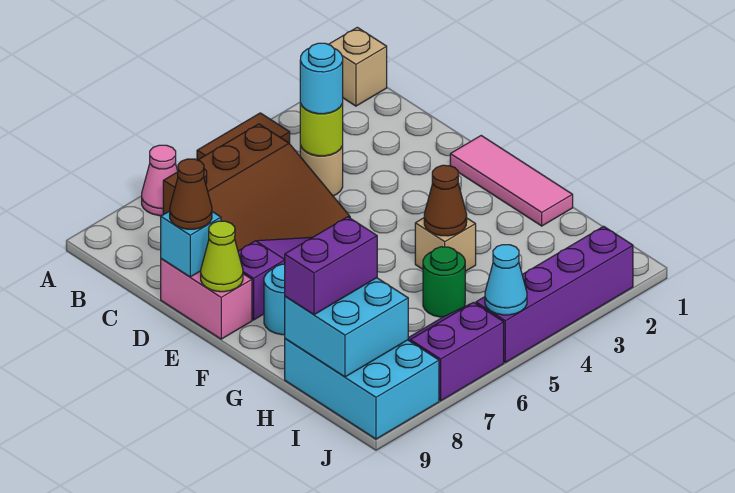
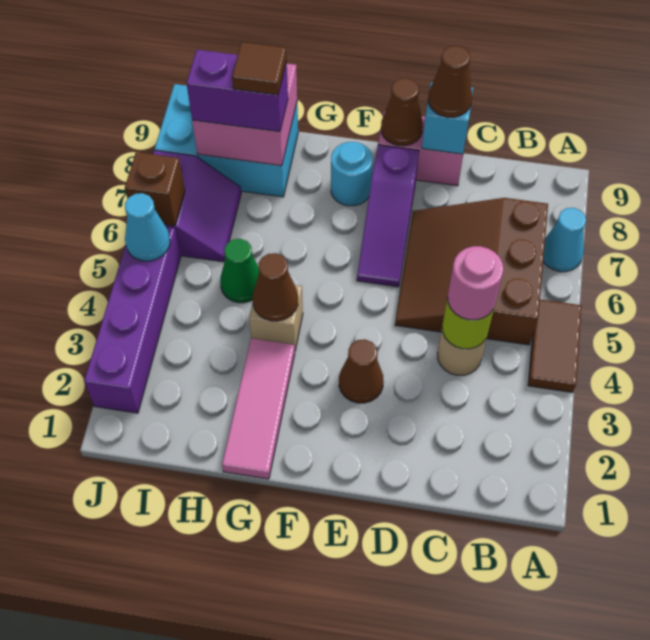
tan brick A1 level 1 -> none
pink cone A7 level 1 -> cyan cone A7 level 1
cyan round brick C4 level 3 -> pink round brick C4 level 3
pink tile E1:G1 level 1 -> pink tile G1:G3 level 1
none -> brown cone E3 level 1
lime cone E9 level 2 -> brown cone E9 level 2
green round brick H5 level 1 -> green cone H5 level 1
cyan brick H8:I9 level 2 -> pink brick H8:I9 level 2
purple brick H8:H9 level 3 -> purple brick H8:I8 level 3
none -> brown tile H8 level 4
none -> brown brick J6 level 2

